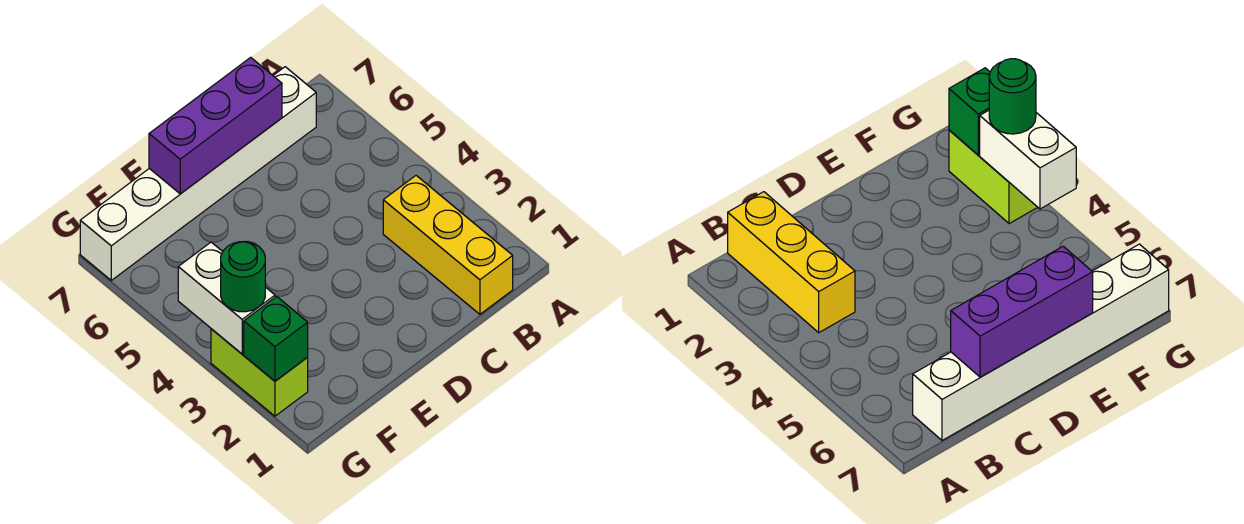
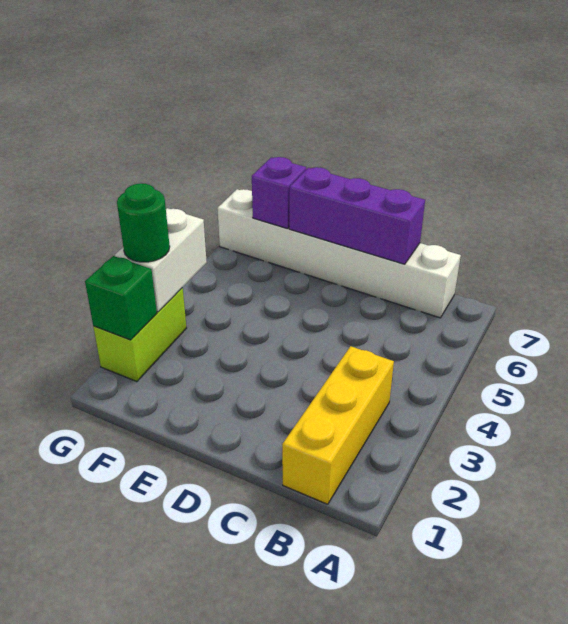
none -> purple brick F7 level 2

